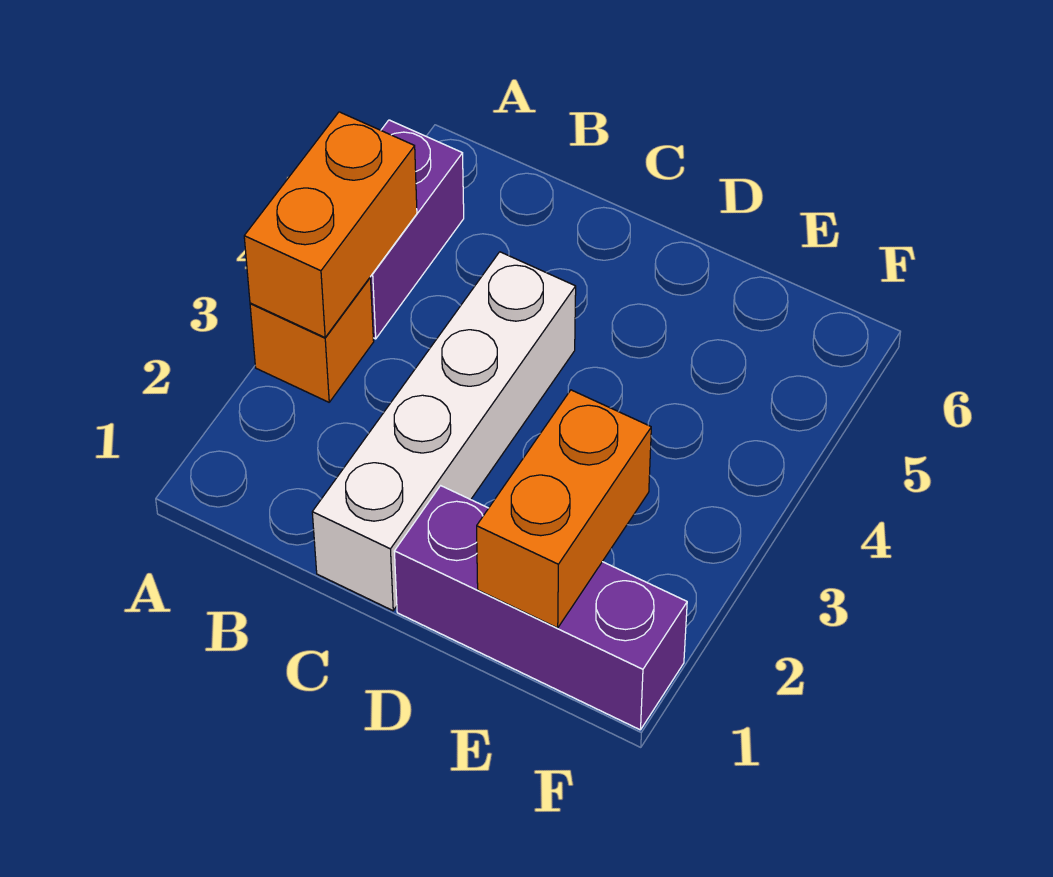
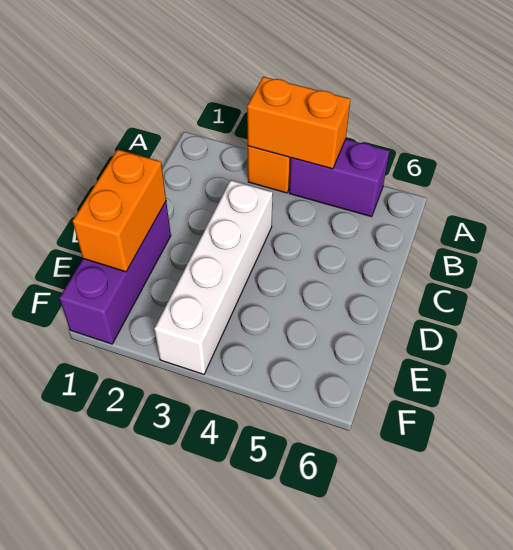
white brick C1:C4 level 1 -> white brick C3:F3 level 1
orange brick E1:E2 level 2 -> orange brick D1:E1 level 2

